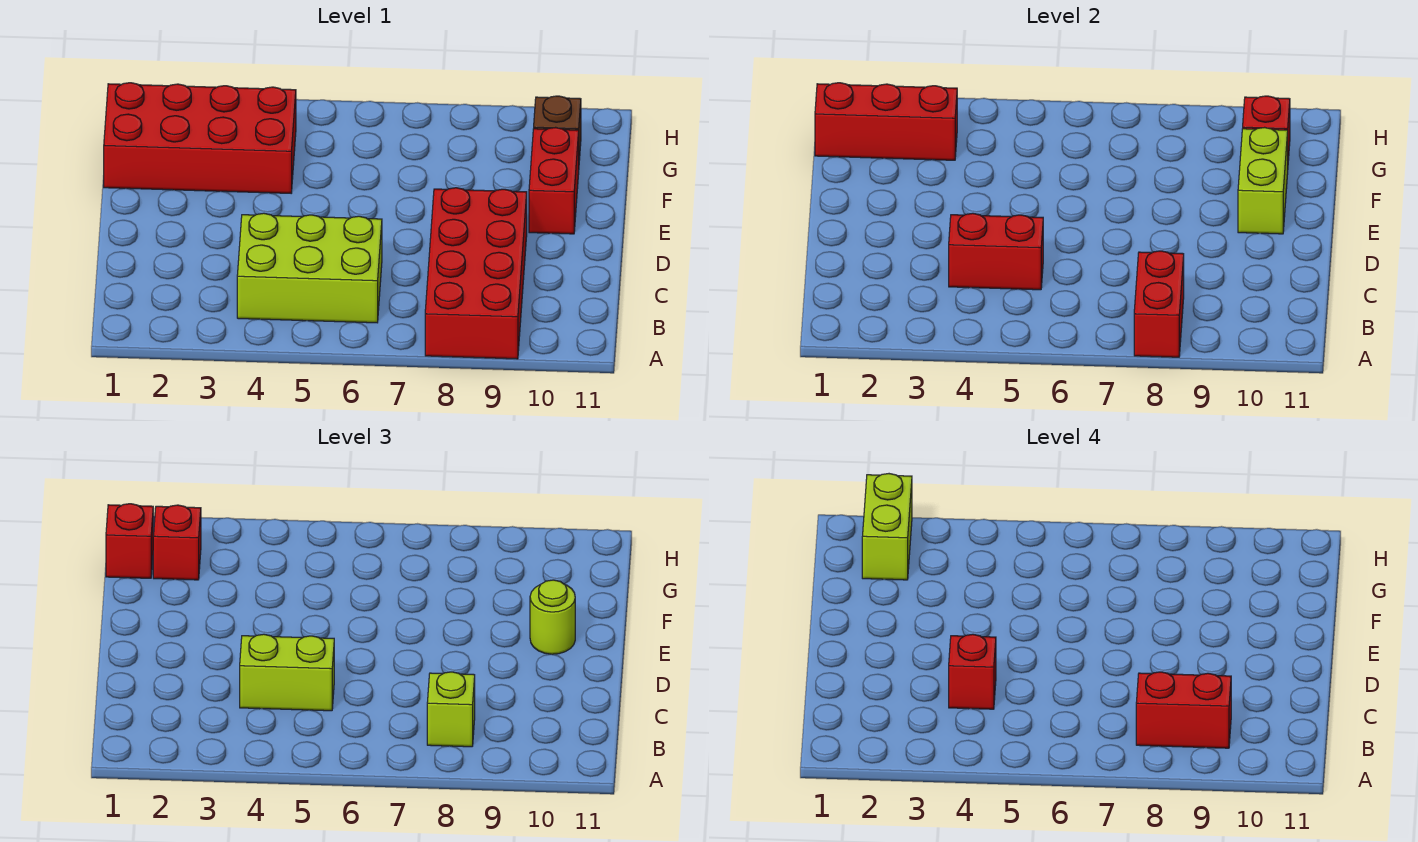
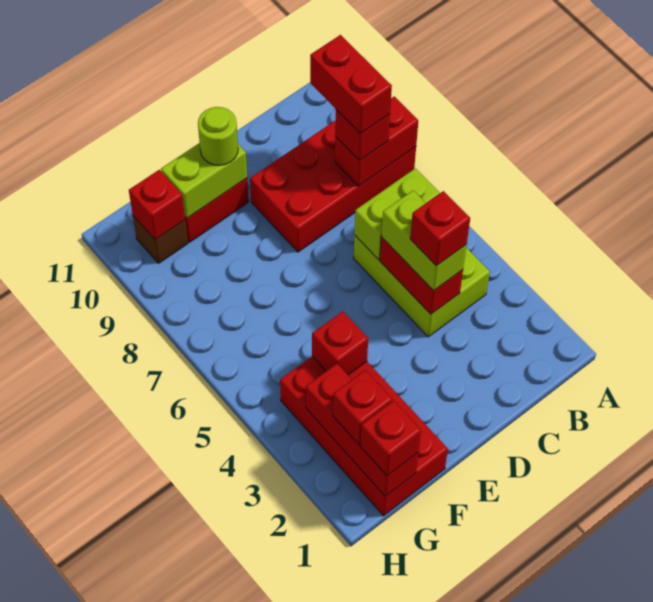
lime brick B8 level 3 -> red brick B8 level 3
none -> red brick F4 level 2
lime brick G2:H2 level 4 -> lime brick B6:C6 level 2

